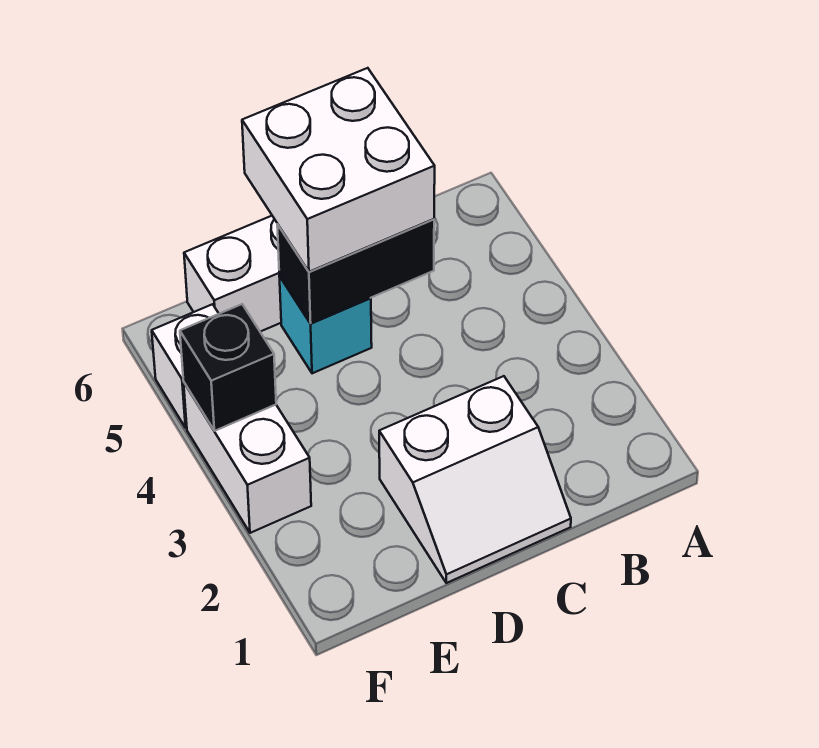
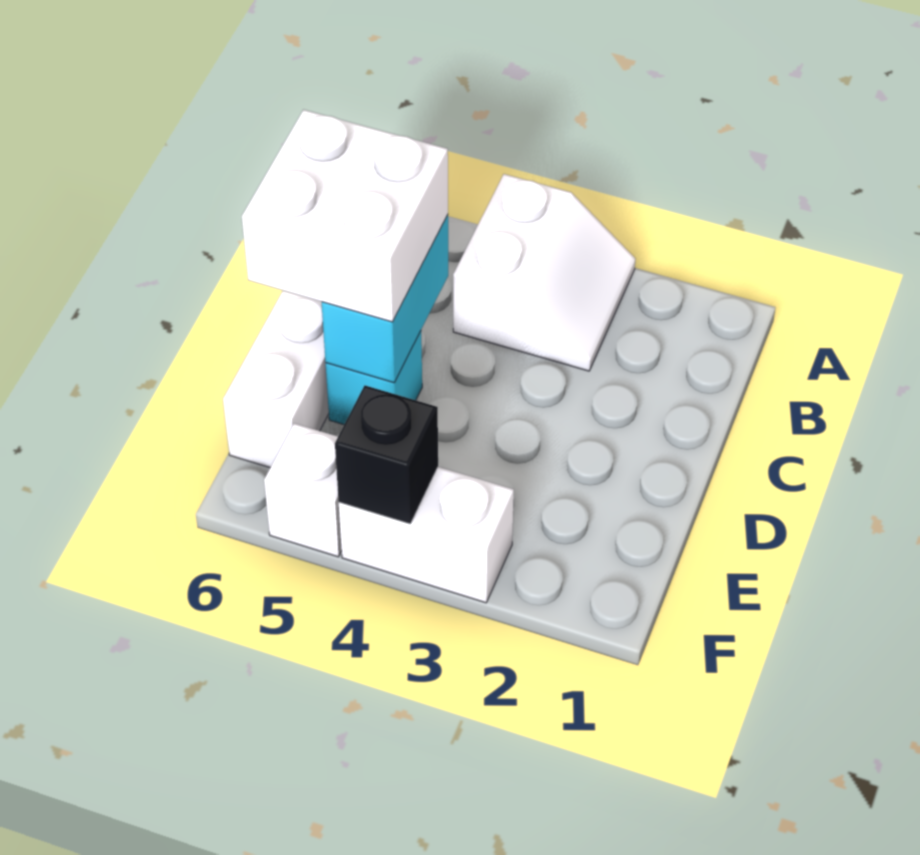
white slope C1:D2 level 1 top 2 -> white slope A3:B4 level 1 top 4
black brick C5:D5 level 2 -> cyan brick C5:D5 level 2

